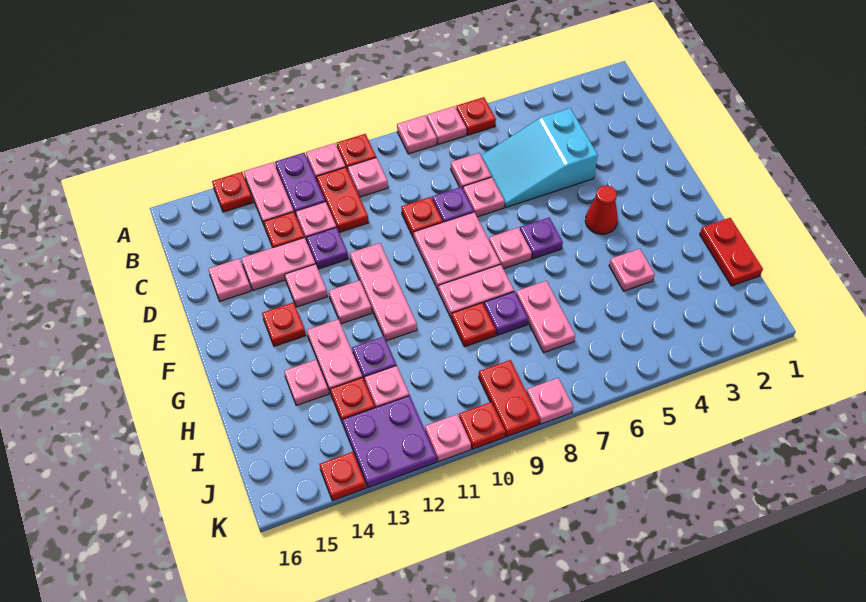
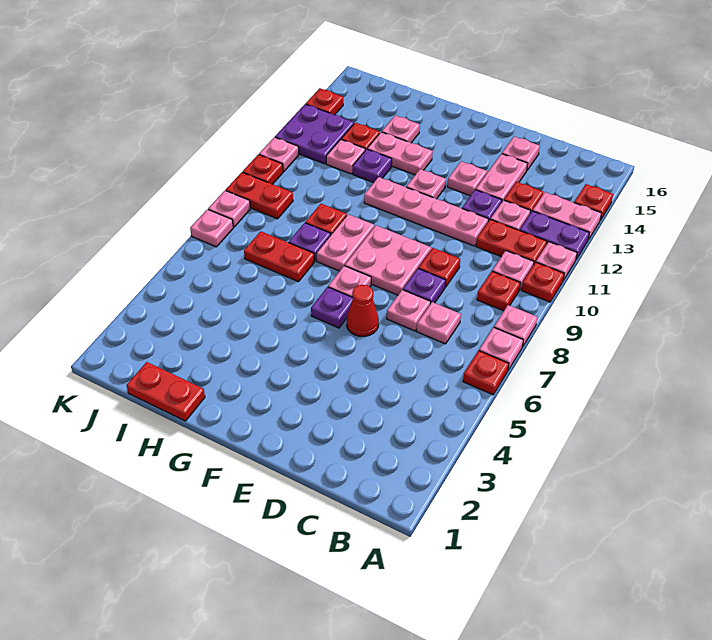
cyan slope C4:D6 level 1 top 4 -> none
pink plate E11:G11 level 1 -> pink plate D11:G11 level 1
red cone F4 level 1 -> red cone E6 level 1
red plate F14 level 1 -> red plate B9 level 1
pink plate H4 level 1 -> pink plate K7 level 1
pink plate H7:I7 level 1 -> red plate H7:I7 level 1

